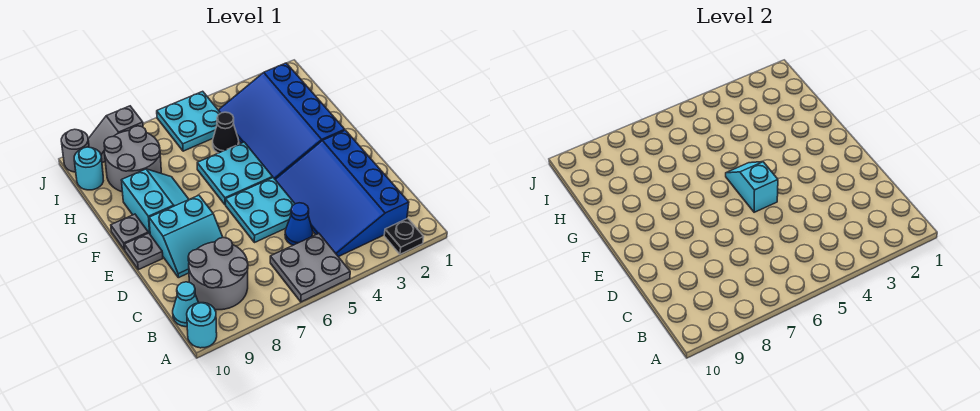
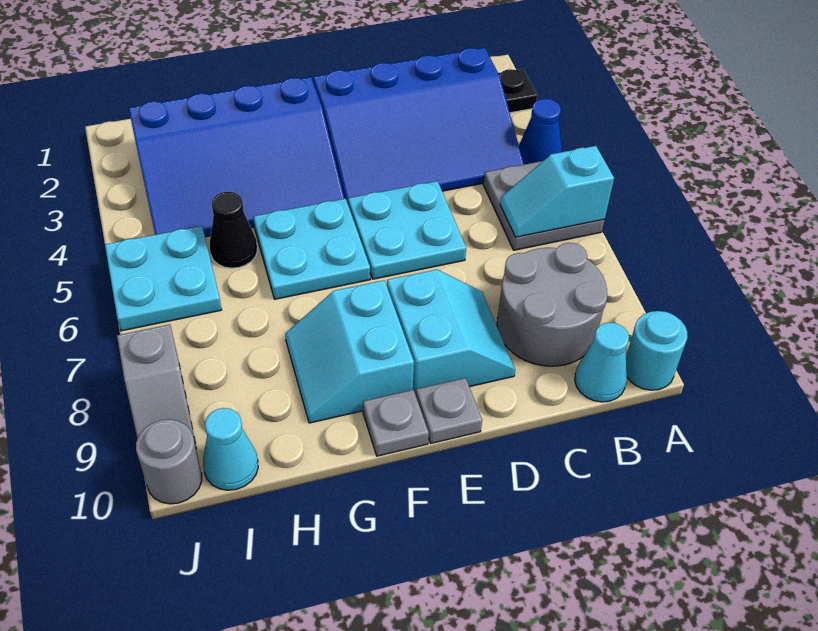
blue cone C5 level 1 -> blue cone A4 level 1
cyan slope E5:F5 level 2 top E -> cyan slope A6:B6 level 2 top A
cyan slope F8:G9 level 1 top 9 -> cyan slope F8:G9 level 1 top F
grey round brick H8:I9 level 1 -> none
cyan round brick I10 level 1 -> cyan cone I10 level 1

